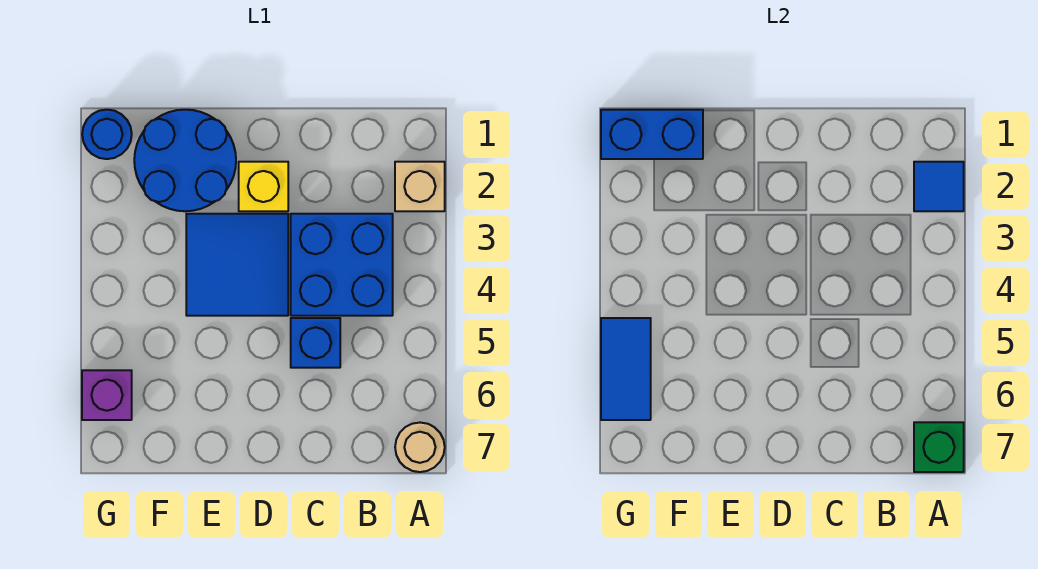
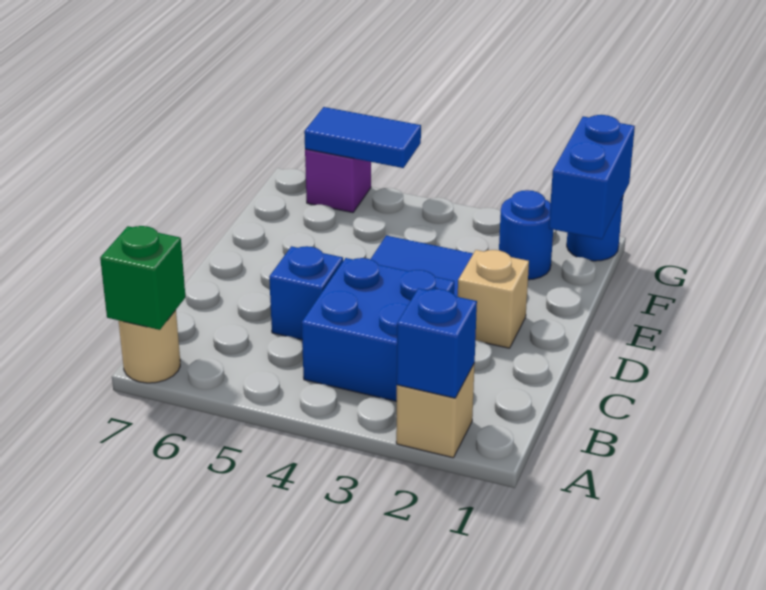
blue tile A2 level 2 -> blue brick A2 level 2
yellow brick D2 level 1 -> tan brick D2 level 1
blue round brick E1:F2 level 1 -> blue round brick F2 level 1

